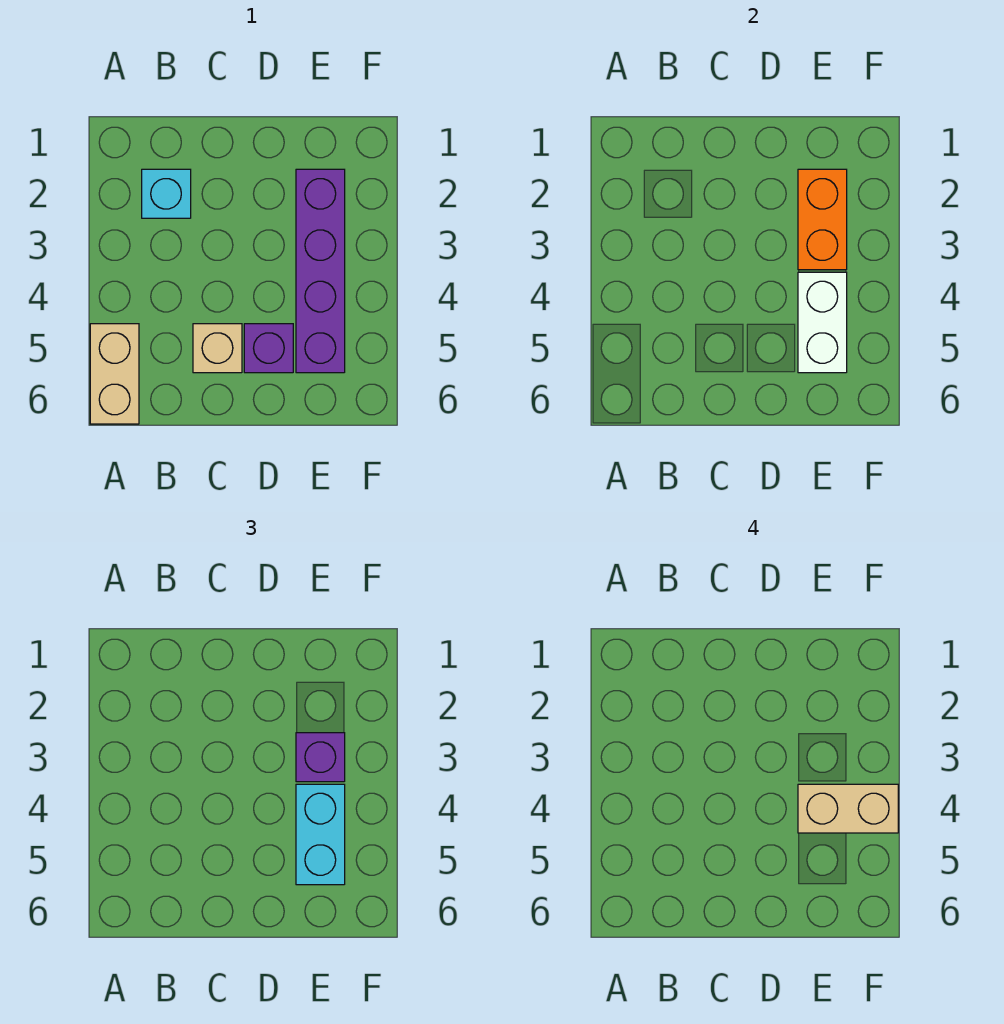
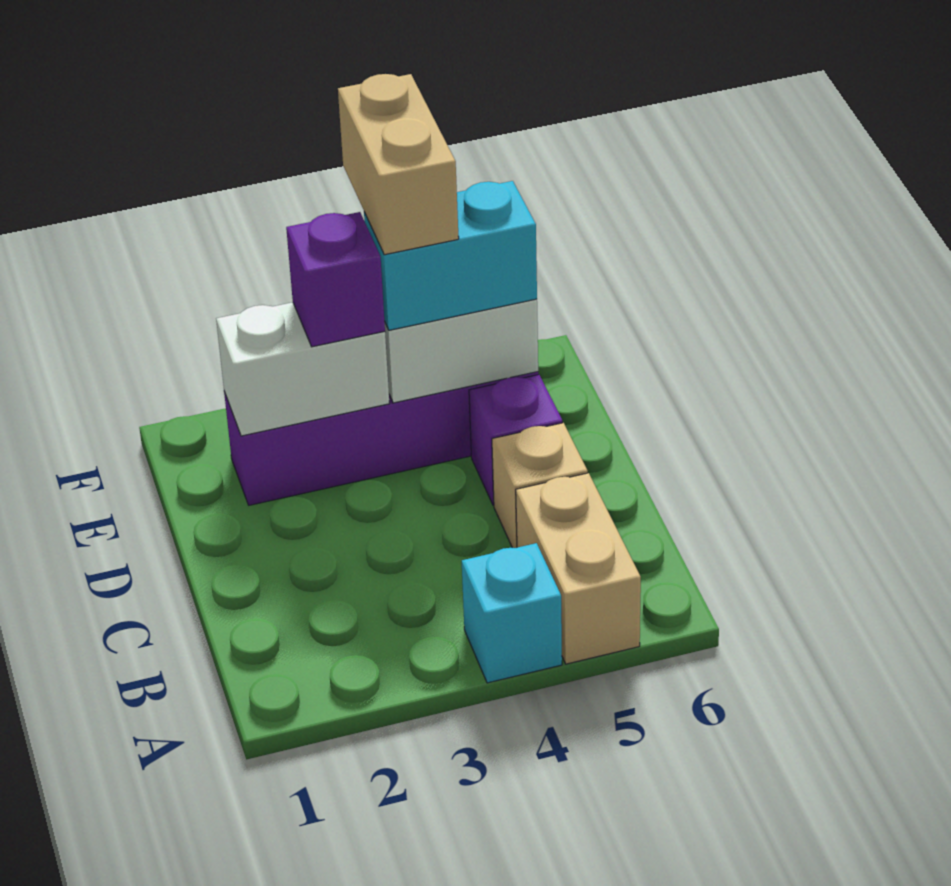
tan brick A5:A6 level 1 -> tan brick A5:B5 level 1
cyan brick B2 level 1 -> cyan brick A4 level 1
orange brick E2:E3 level 2 -> white brick E2:E3 level 2

